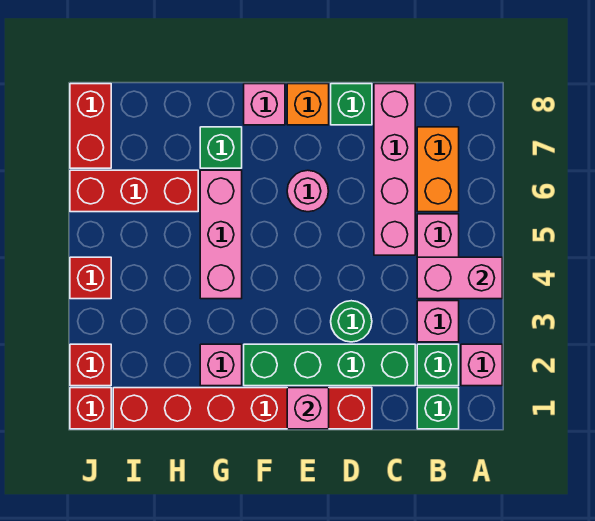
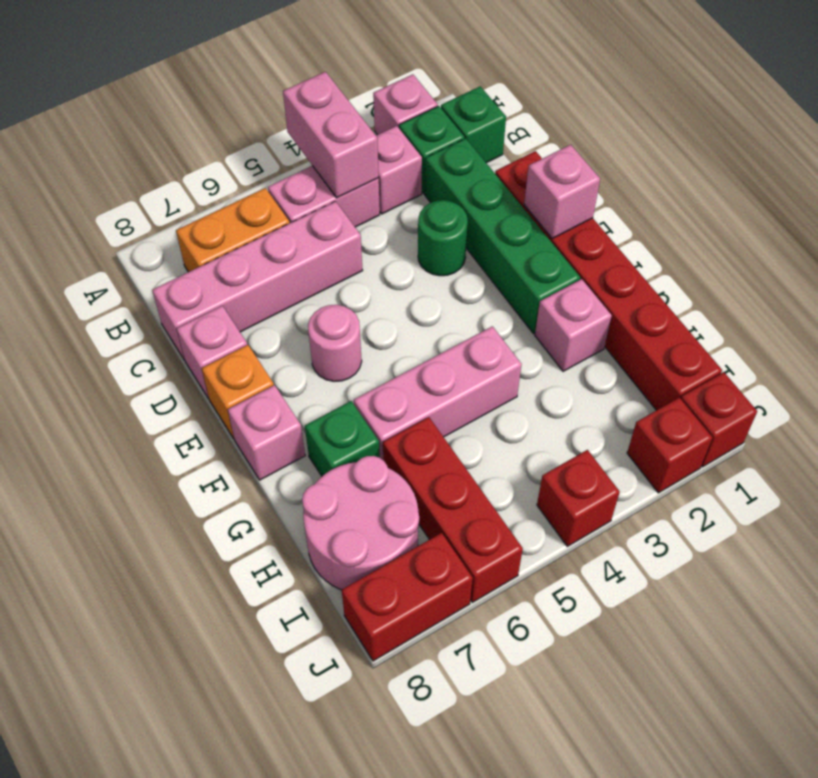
green brick D8 level 1 -> pink brick D8 level 1
none -> pink round brick H7:I8 level 1

